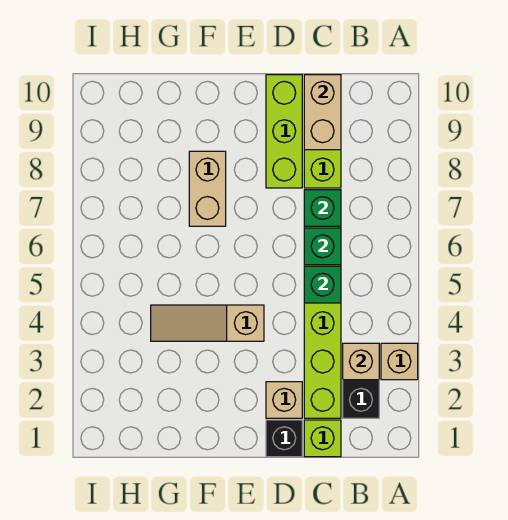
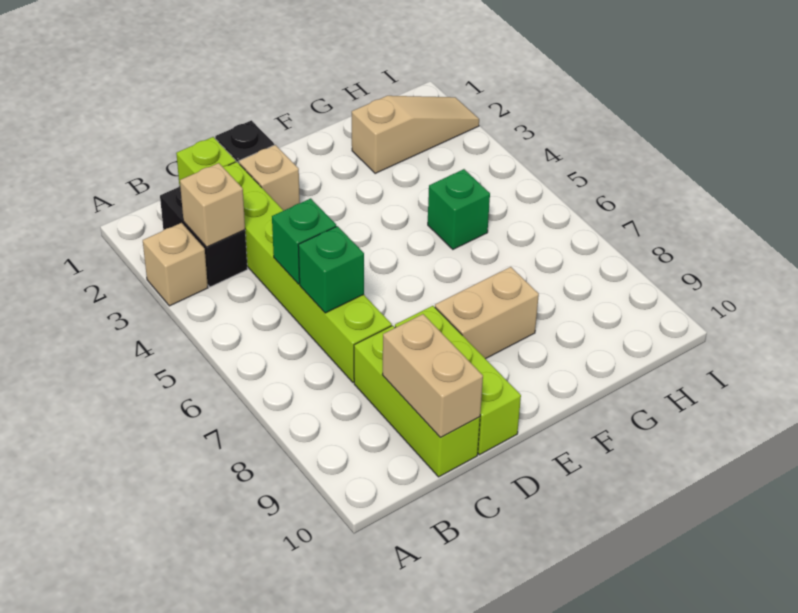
green brick C7 level 2 -> green brick G5 level 1
tan slope E4:G4 level 1 top E -> tan slope G2:I2 level 1 top G
tan brick F7:F8 level 1 -> tan brick E8:F8 level 1

